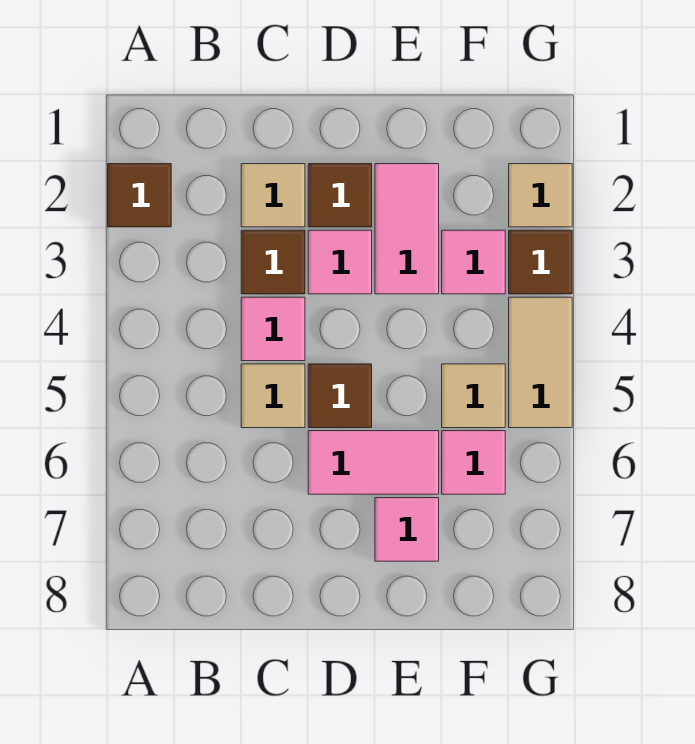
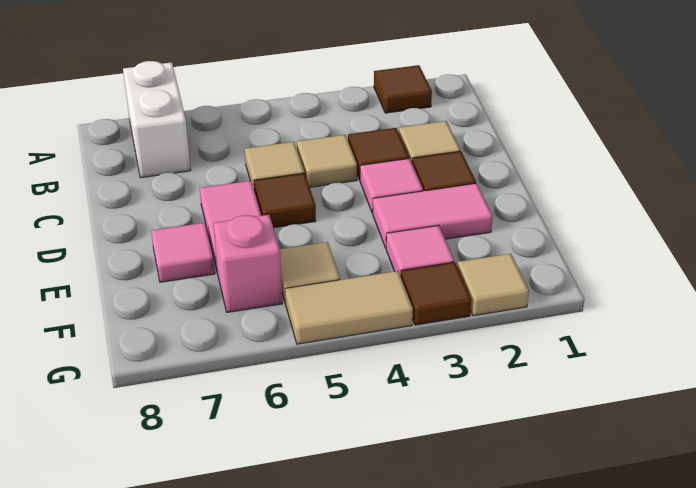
none -> white brick A7:B7 level 1
pink tile C4 level 1 -> tan tile C4 level 1
pink tile F6 level 1 -> pink brick F6 level 1

